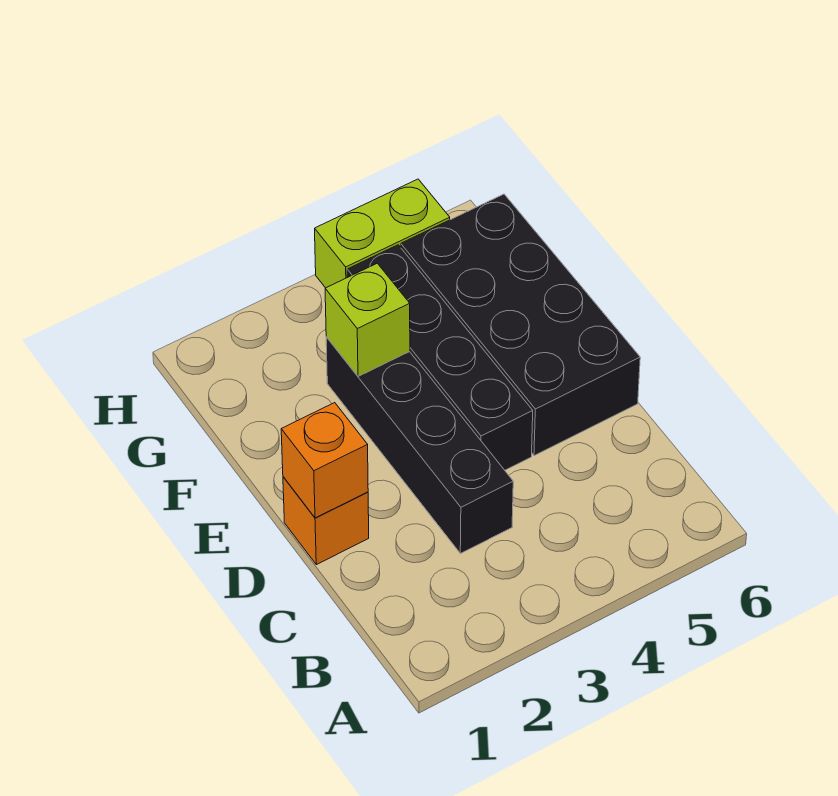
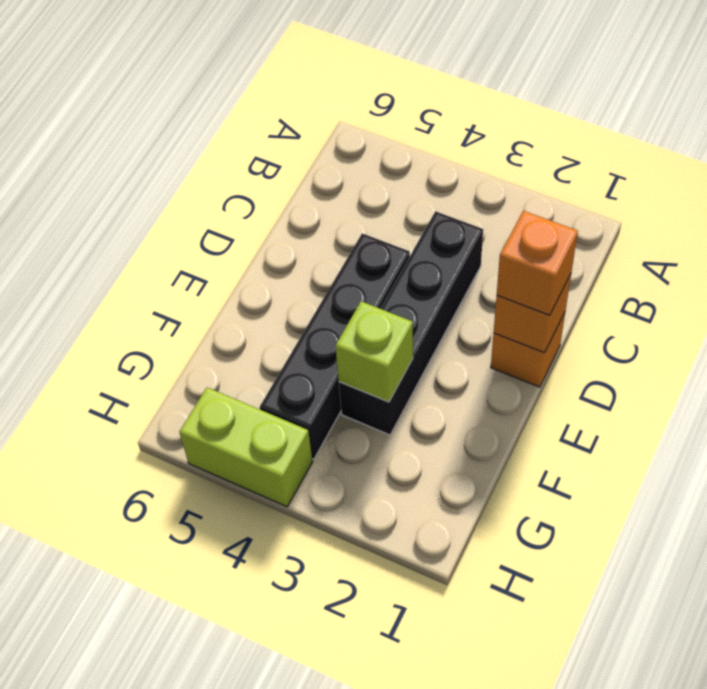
none -> orange brick D1 level 3
black brick D5:G6 level 1 -> none

